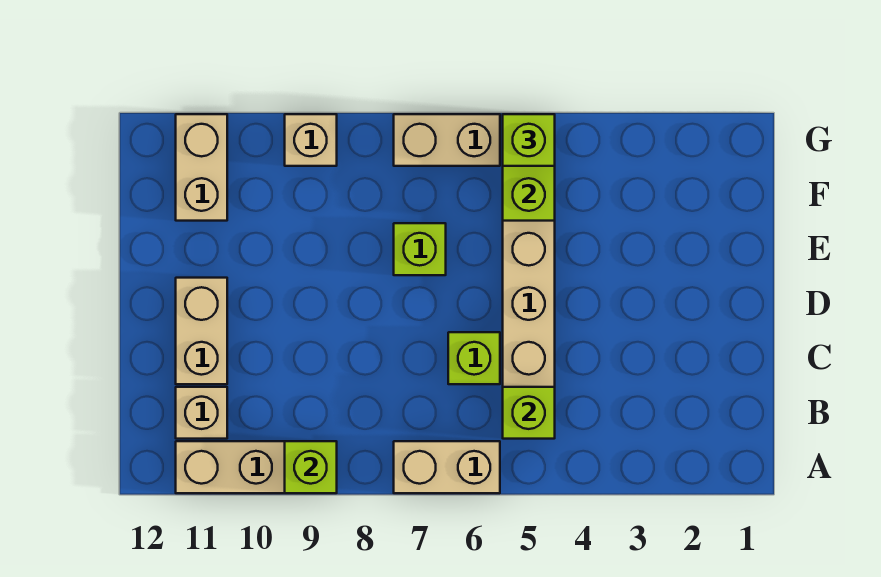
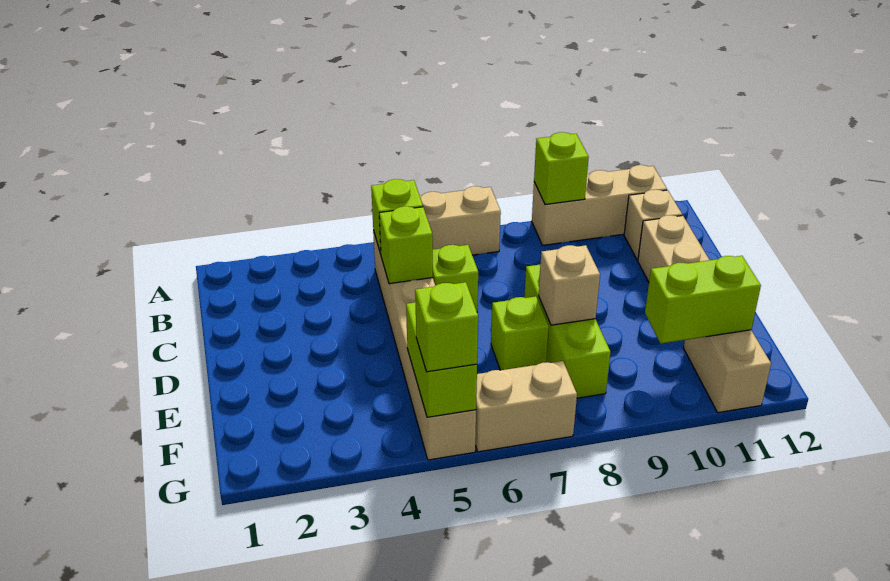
none -> lime brick C5 level 2
none -> lime brick D8:F8 level 1
none -> lime brick F10:F11 level 2
tan brick G9 level 1 -> tan brick E8 level 2

